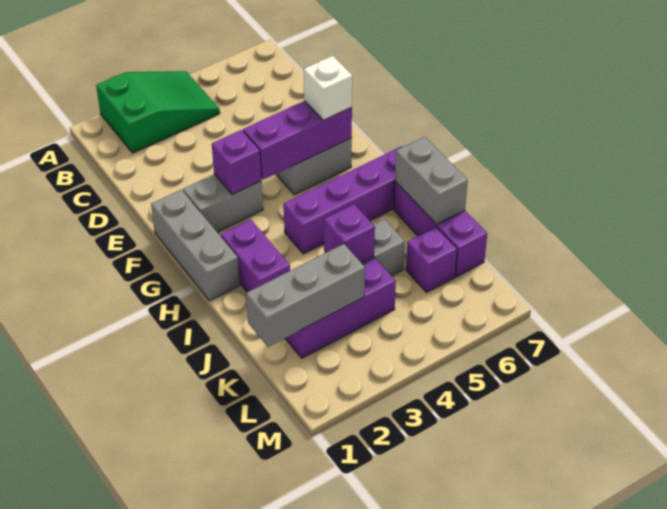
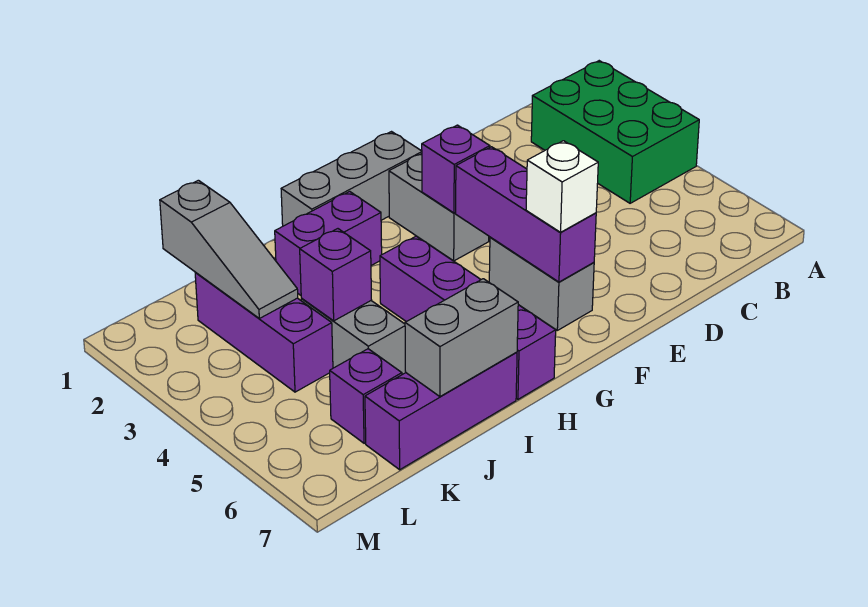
green slope A2:B4 level 1 top 2 -> green brick A2:B4 level 1
grey brick K1:K3 level 2 -> grey slope K1:K3 level 2 top 1

